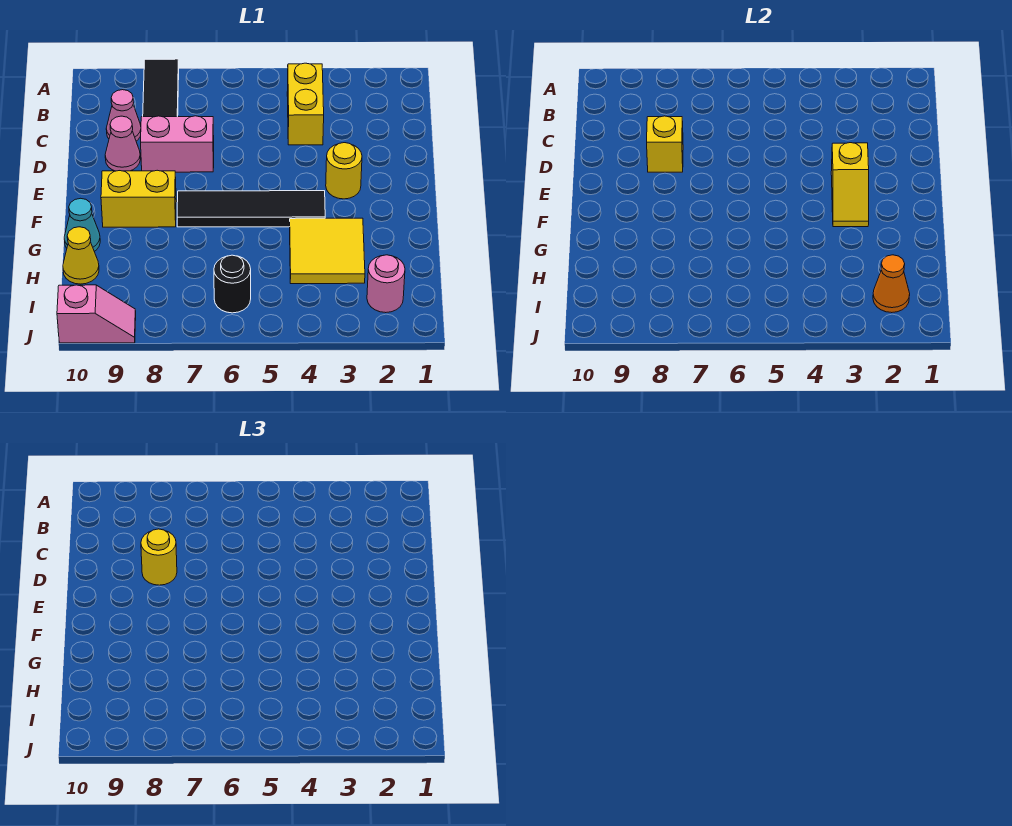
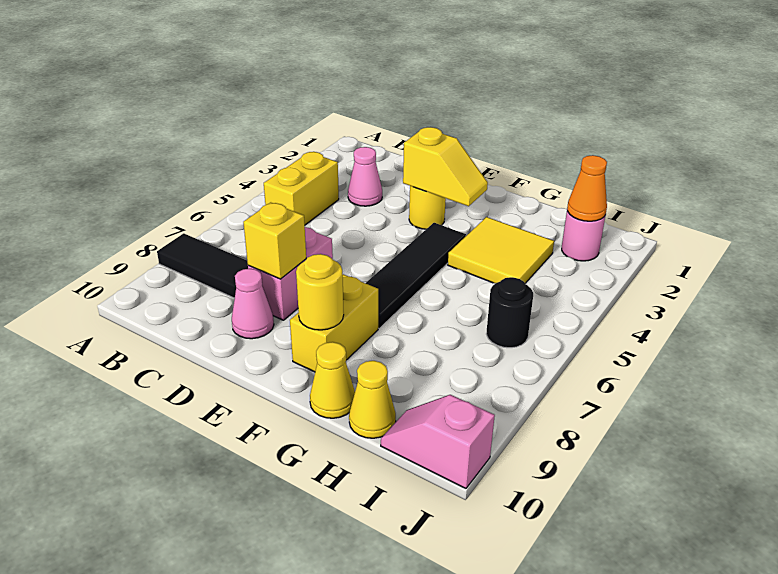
yellow brick B4:C4 level 1 -> yellow brick B4:B5 level 1
pink cone C9 level 1 -> pink cone C3 level 1
yellow round brick D8 level 3 -> yellow round brick F9 level 2
cyan cone G10 level 1 -> yellow cone G10 level 1
pink slope J9:J10 level 1 top 10 -> pink slope I10:J10 level 1 top J

